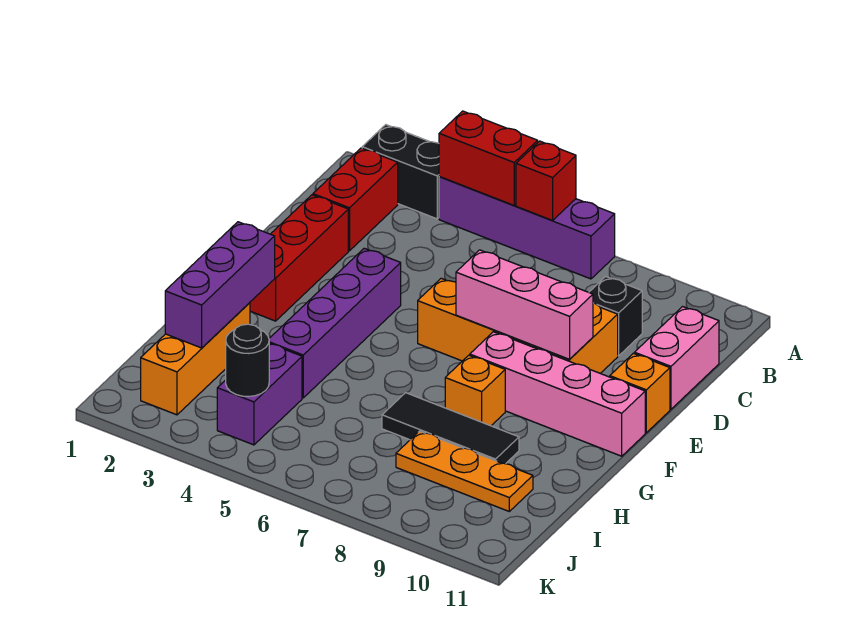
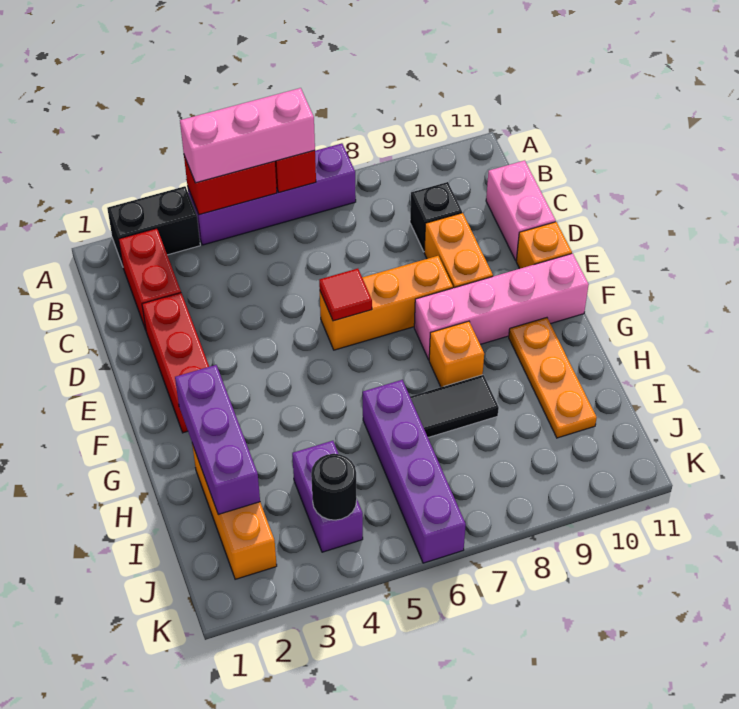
purple brick E4:H4 level 1 -> purple brick H6:K6 level 1
none -> red tile E6 level 2
pink brick E7:E9 level 2 -> pink brick A4:A6 level 3
black tile H7:H9 level 1 -> black tile H7:H8 level 1
orange plate I8:I10 level 1 -> orange plate G10:I10 level 1

